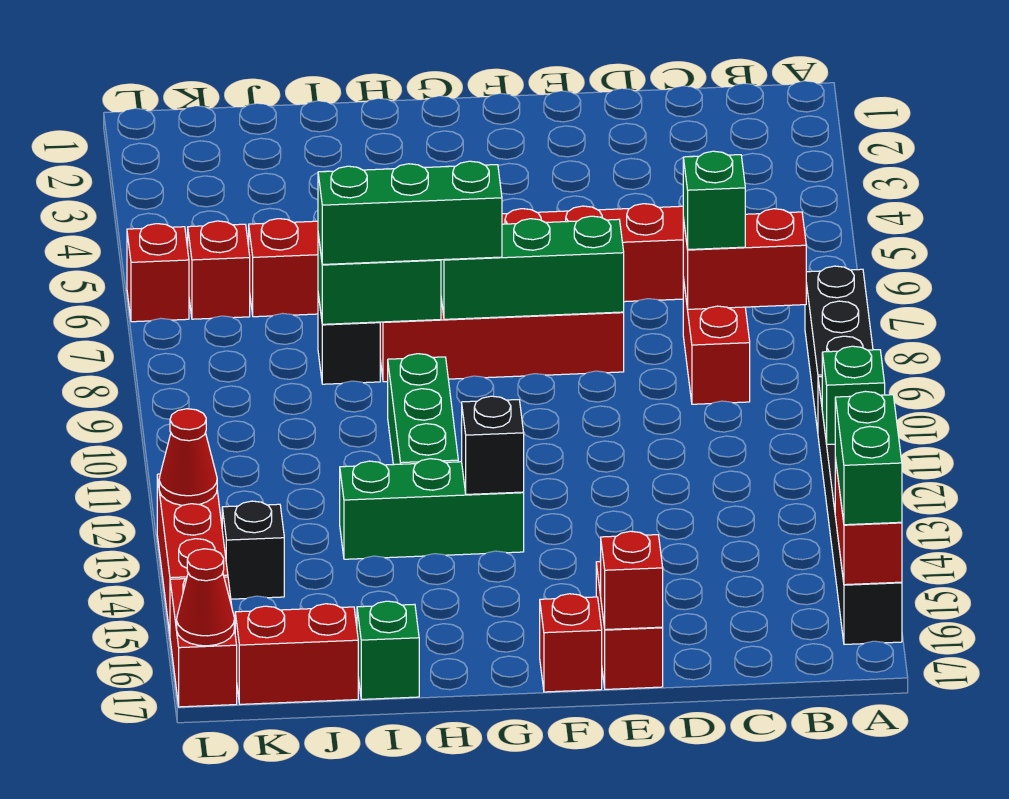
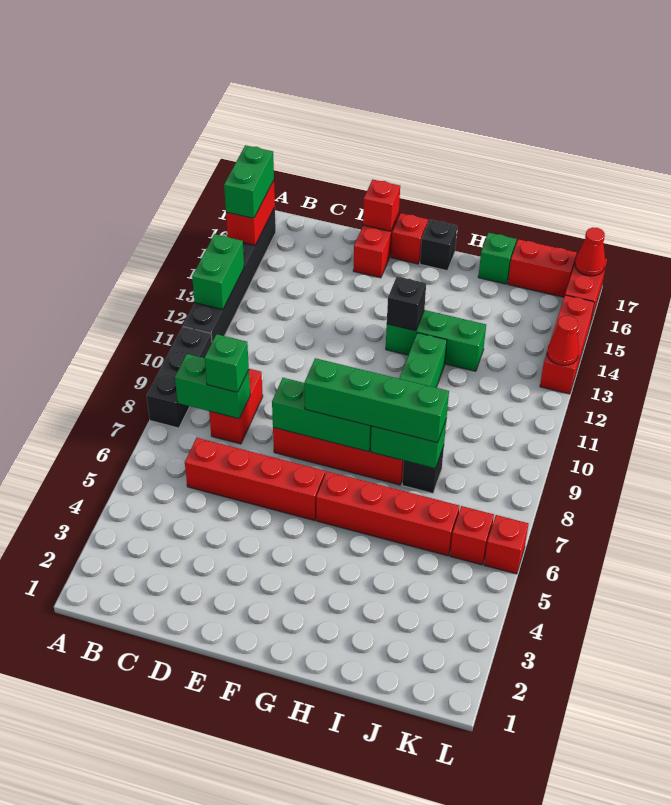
green brick A12 level 2 -> green brick A12:A13 level 2
red brick B8:C8 level 2 -> green brick B8:C8 level 2
green brick G8:I8 level 3 -> green brick F8:I8 level 3
black brick K14 level 1 -> black brick G17 level 1

